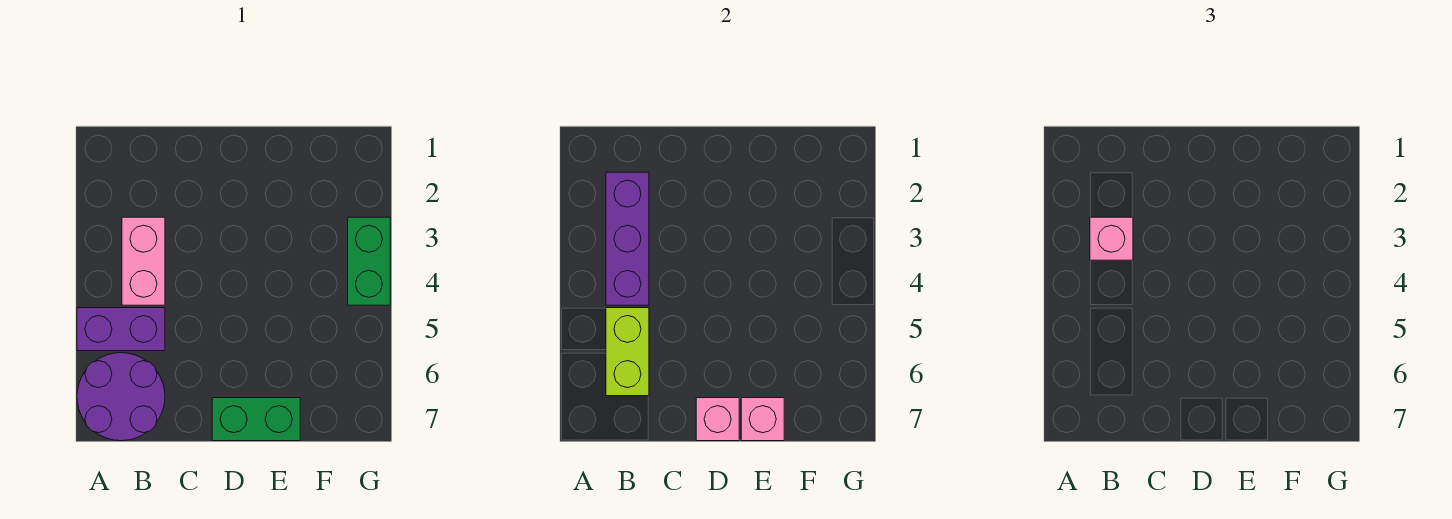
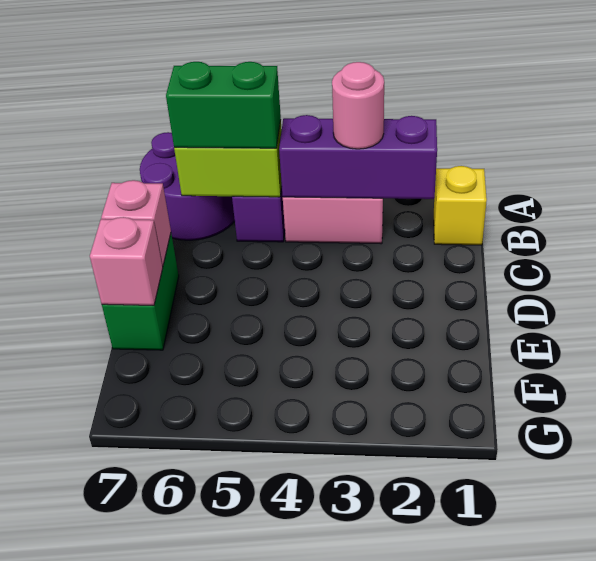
none -> yellow brick B1 level 1
pink brick B3 level 3 -> pink round brick B3 level 3
green brick G3:G4 level 1 -> green brick B5:B6 level 3

